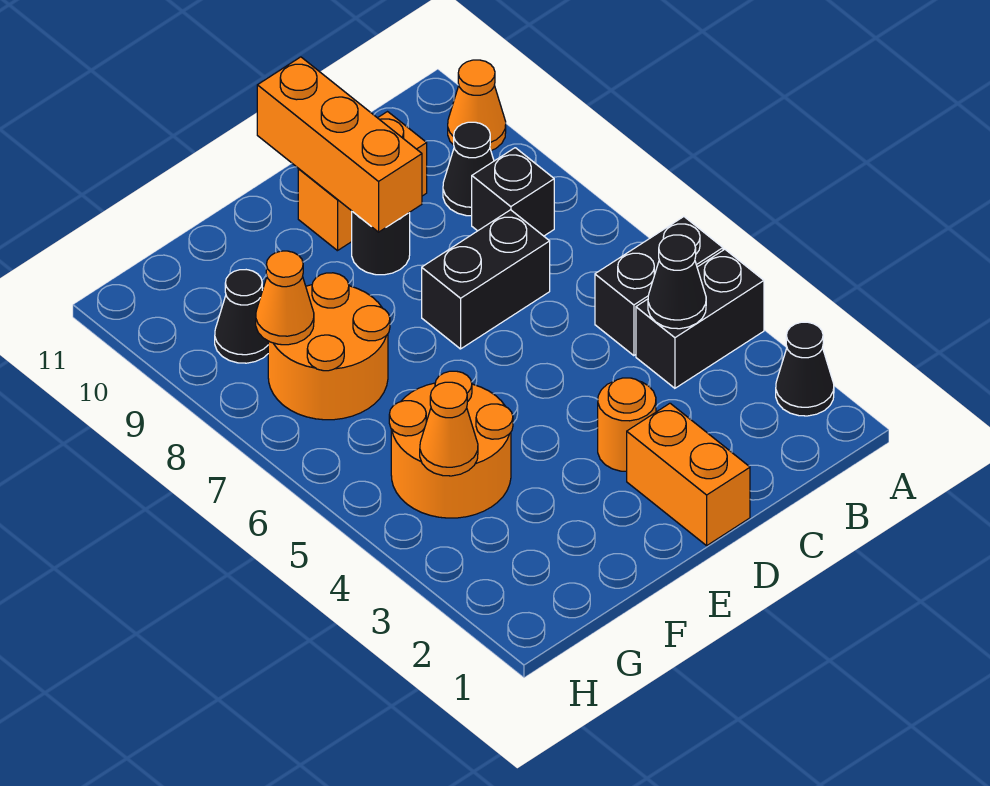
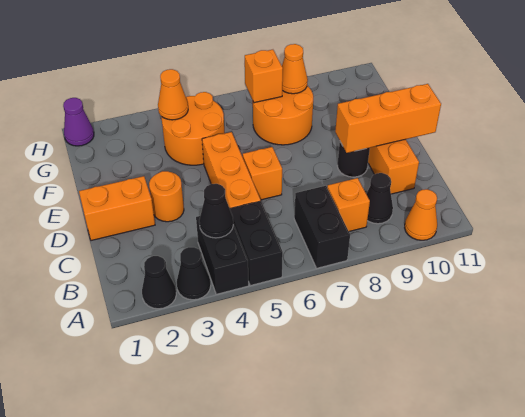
black brick B8 level 1 -> orange brick B8 level 1
none -> orange brick C5:E5 level 1
black brick C7:D7 level 1 -> black brick A7:B7 level 1
none -> orange brick D6 level 1
none -> orange brick G7 level 2
black cone G9 level 1 -> black cone A3 level 1
none -> purple cone H1 level 1

